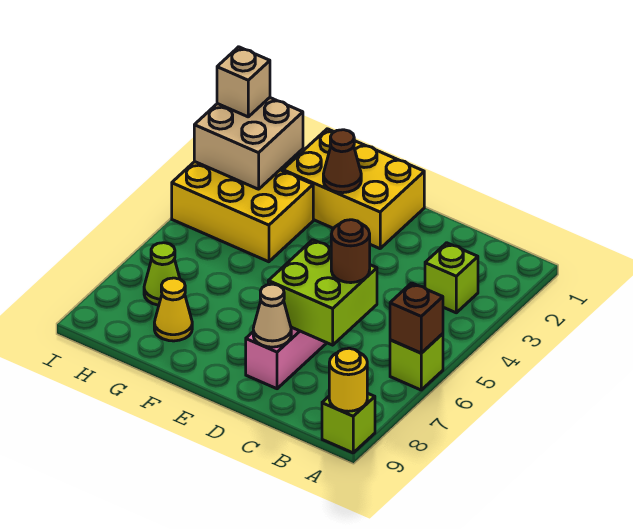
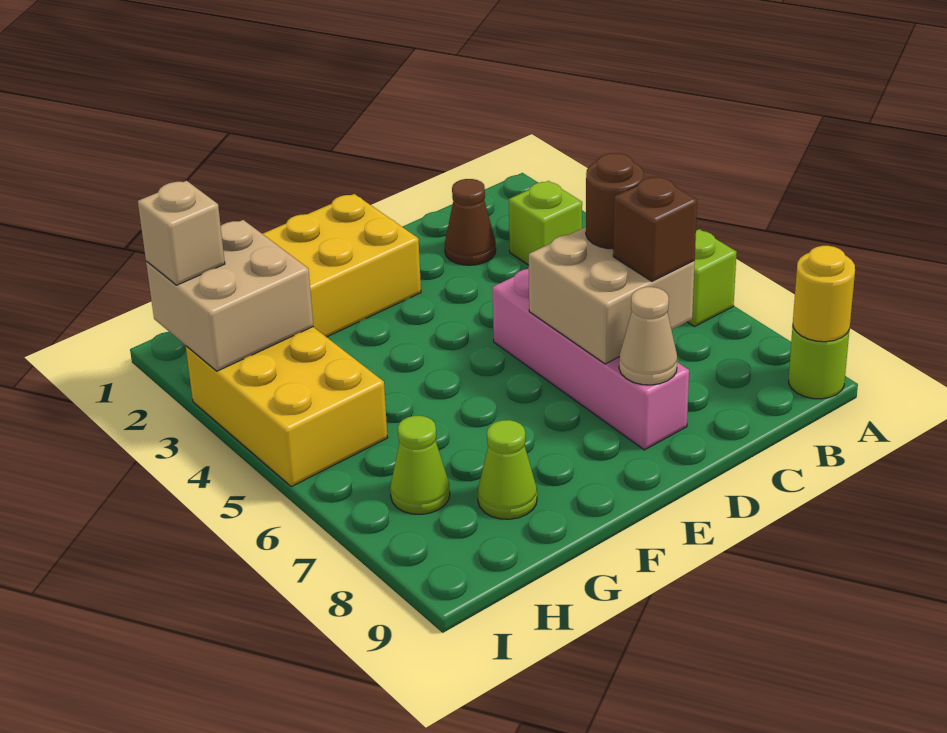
brown brick A6 level 2 -> brown brick C7 level 3
lime brick A9 level 1 -> lime round brick A9 level 1
lime brick C6:D7 level 2 -> tan brick C6:D7 level 2
brown cone F2 level 2 -> brown cone C2 level 1
yellow brick G3:I4 level 1 -> yellow brick H3:I5 level 1
yellow cone G8 level 1 -> lime cone G8 level 1

